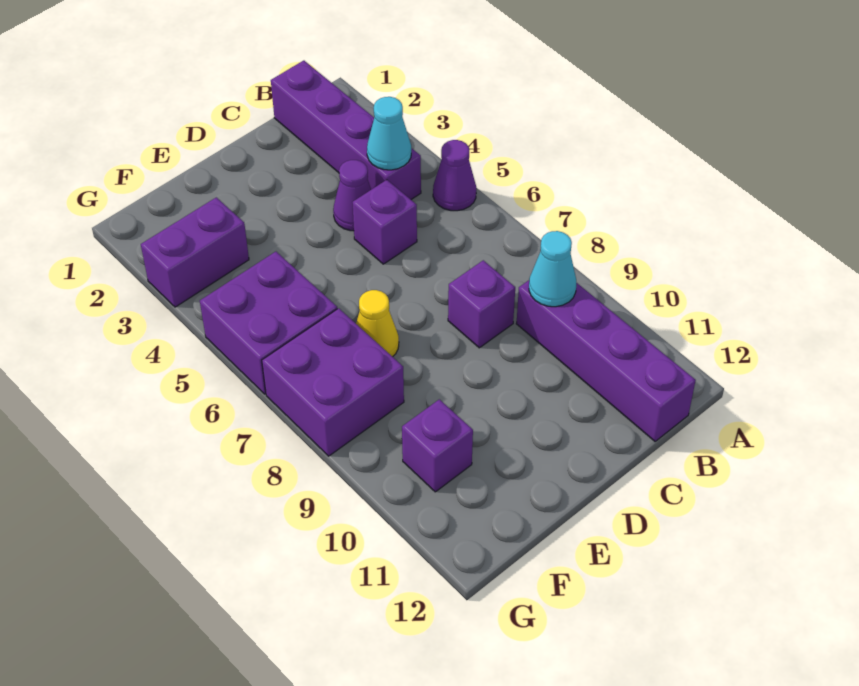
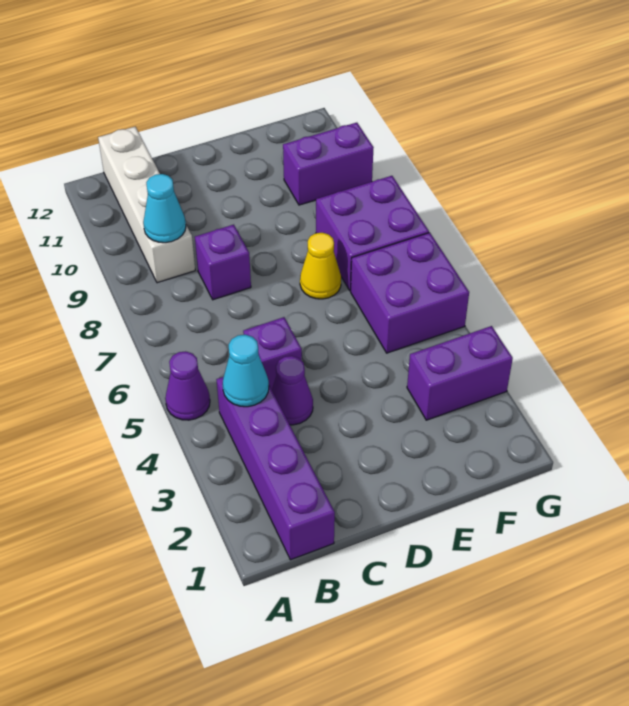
purple brick B9:B12 level 1 -> white brick B9:B12 level 1
purple brick F10 level 1 -> purple brick F10:G10 level 1

